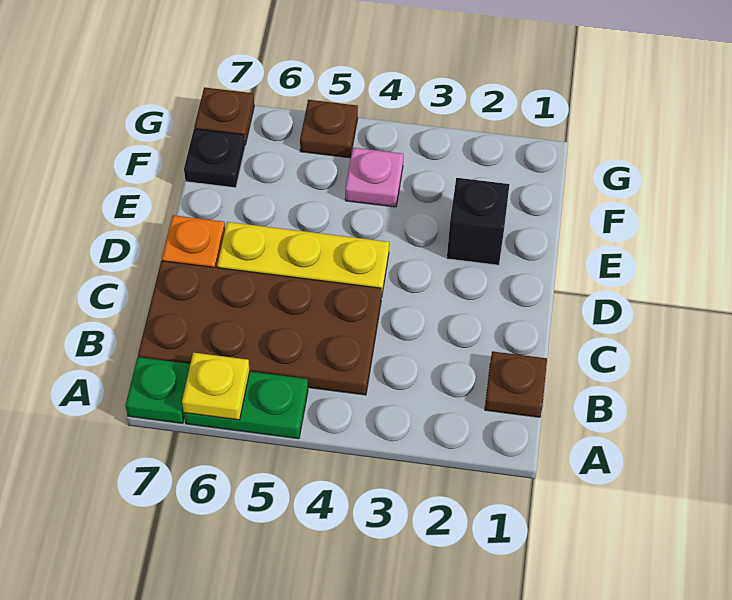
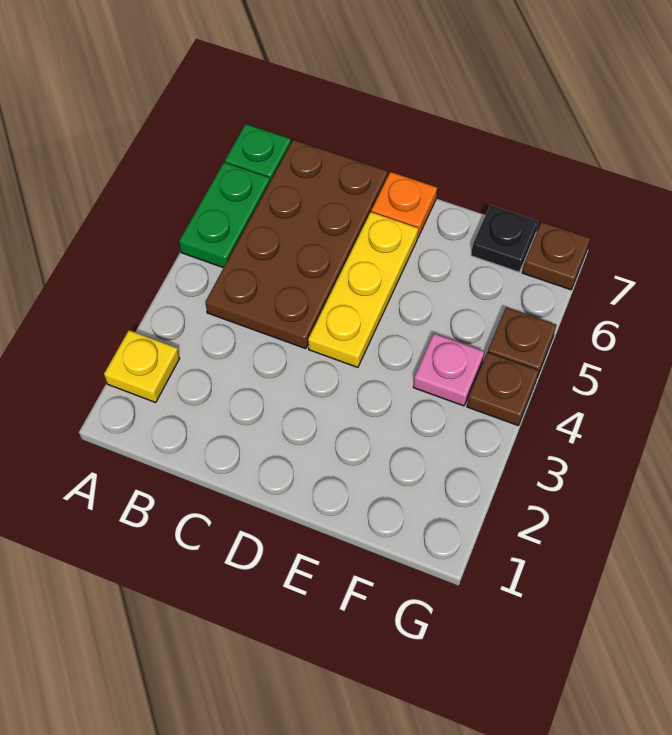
yellow plate A6 level 2 -> yellow plate A2 level 1
brown plate B1 level 1 -> brown plate G4 level 1
black brick E2 level 1 -> none

